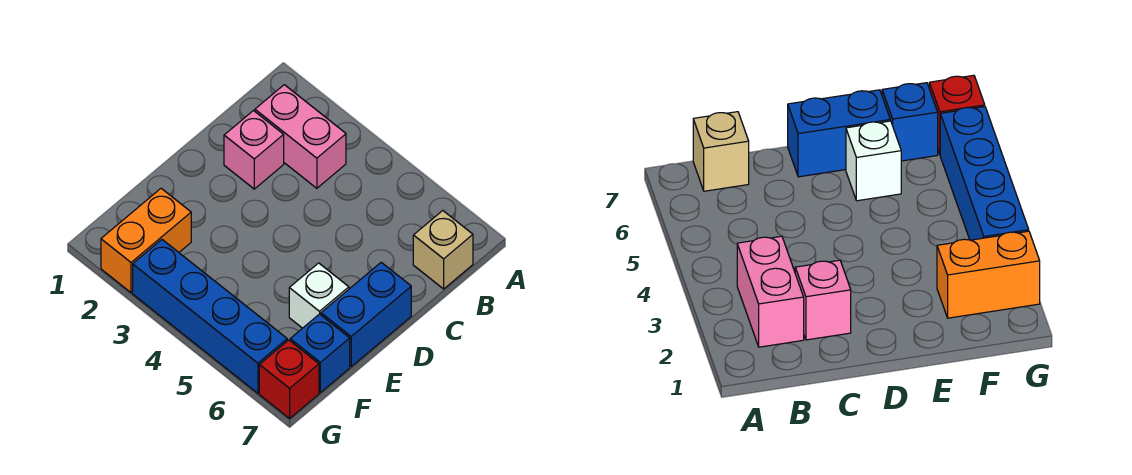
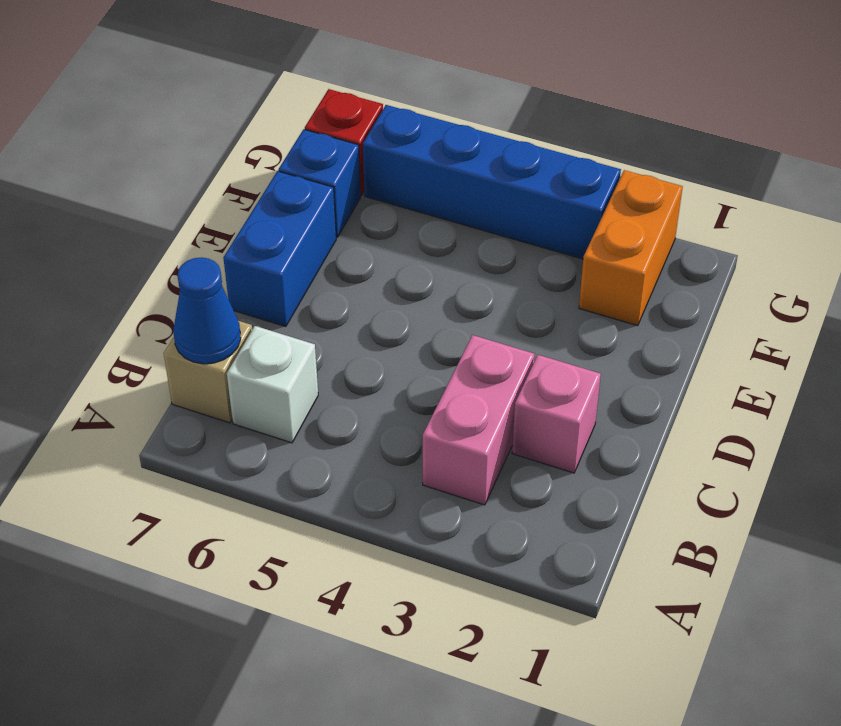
pink brick B2:B3 level 1 -> pink brick B3:C3 level 1
none -> blue cone B7 level 2
white brick E6 level 1 -> white brick B6 level 1

